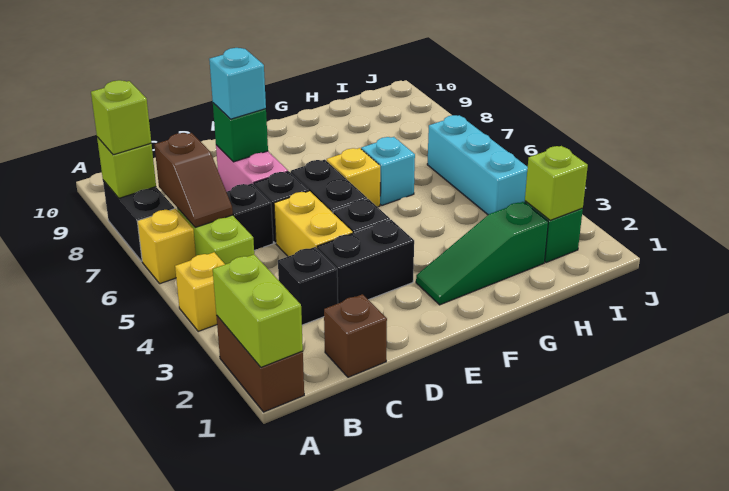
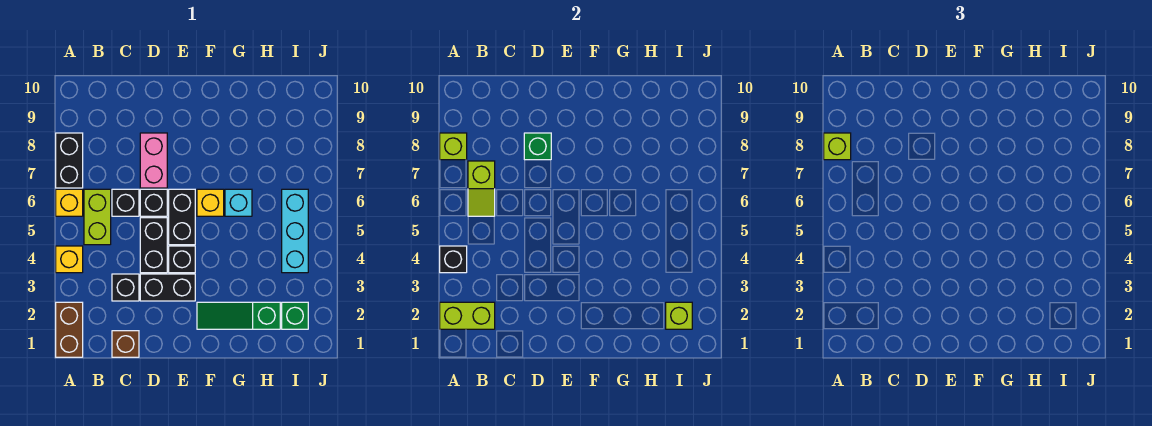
lime brick A1:A2 level 2 -> lime brick A2:B2 level 2
none -> black brick A4 level 2
brown slope B6:B7 level 2 top 7 -> lime slope B6:B7 level 2 top 7
yellow brick D4:D5 level 1 -> black brick D4:D5 level 1
cyan brick D8 level 3 -> none

